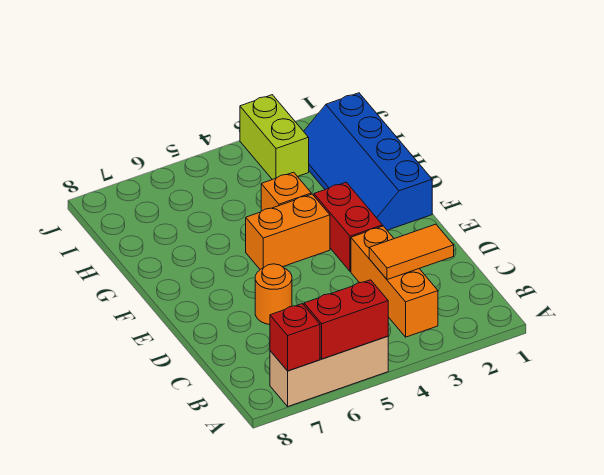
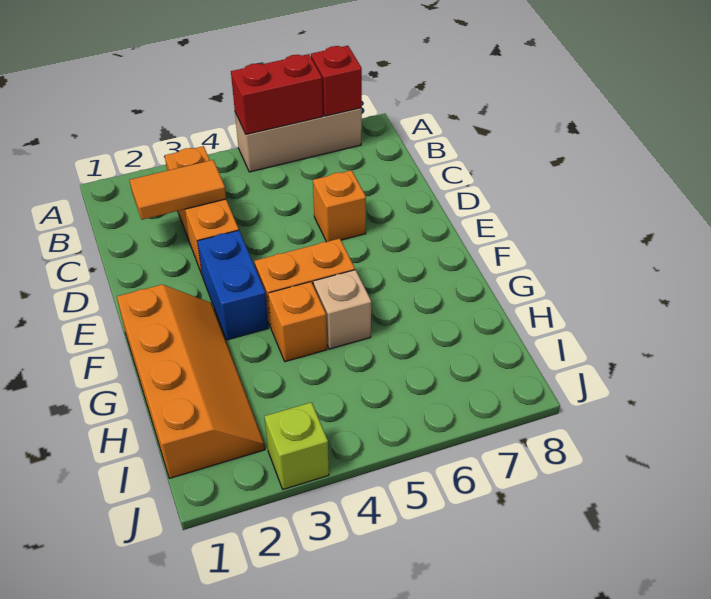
orange round brick D6 level 1 -> orange brick D6 level 1
red brick E3:F3 level 1 -> blue brick E3:F3 level 1
blue slope F1:I2 level 1 top 1 -> orange slope F1:I2 level 1 top 1
none -> tan brick G5 level 1
lime brick I3:J3 level 1 -> lime brick J3 level 1

